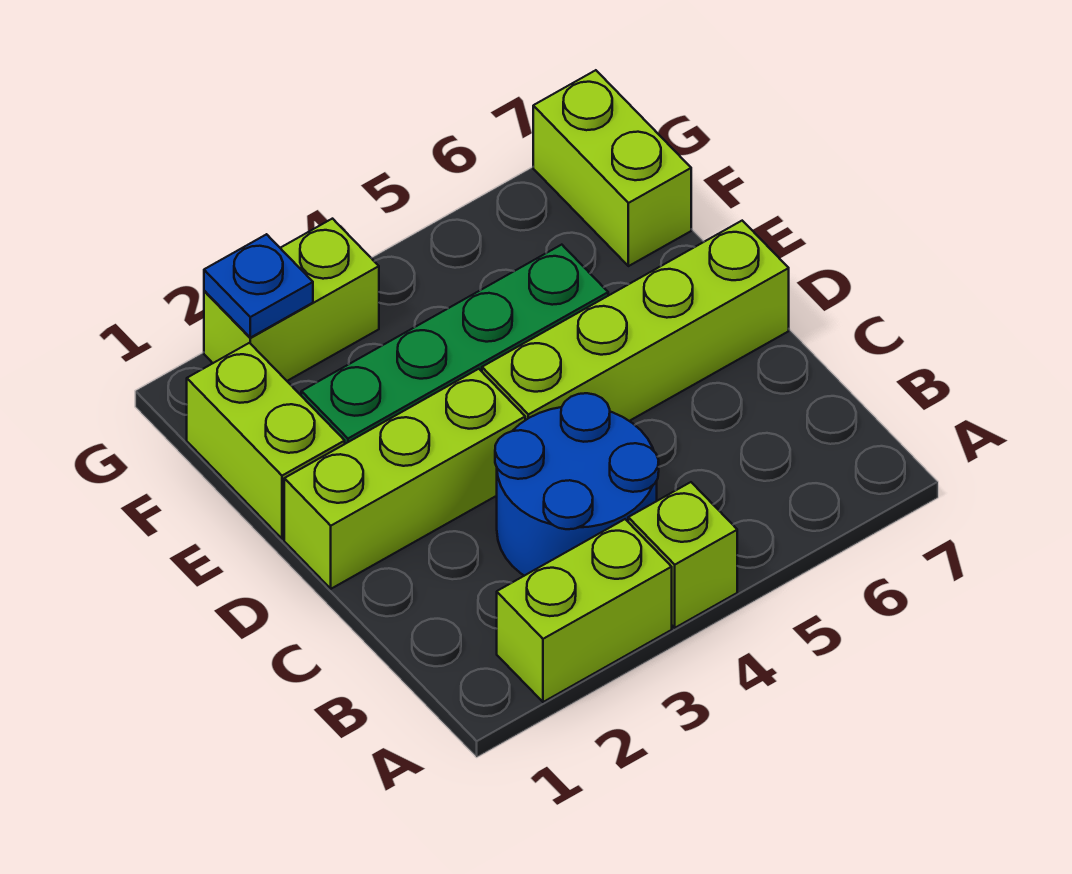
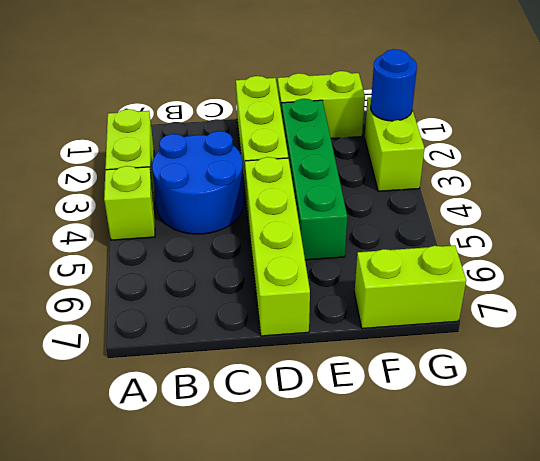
blue plate G2 level 2 -> blue round brick G2 level 2

